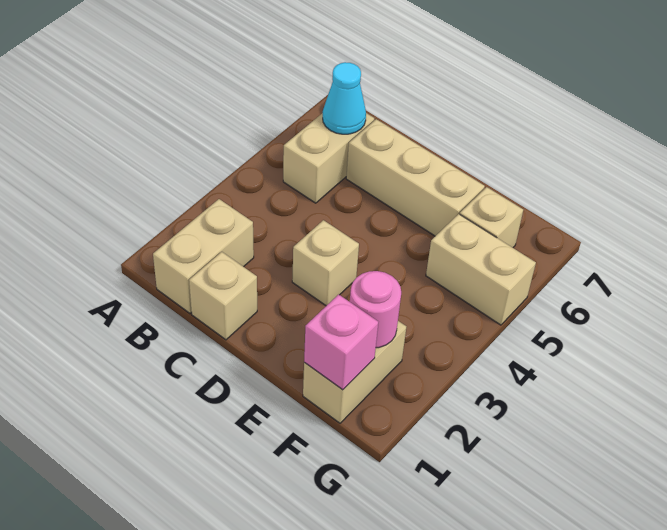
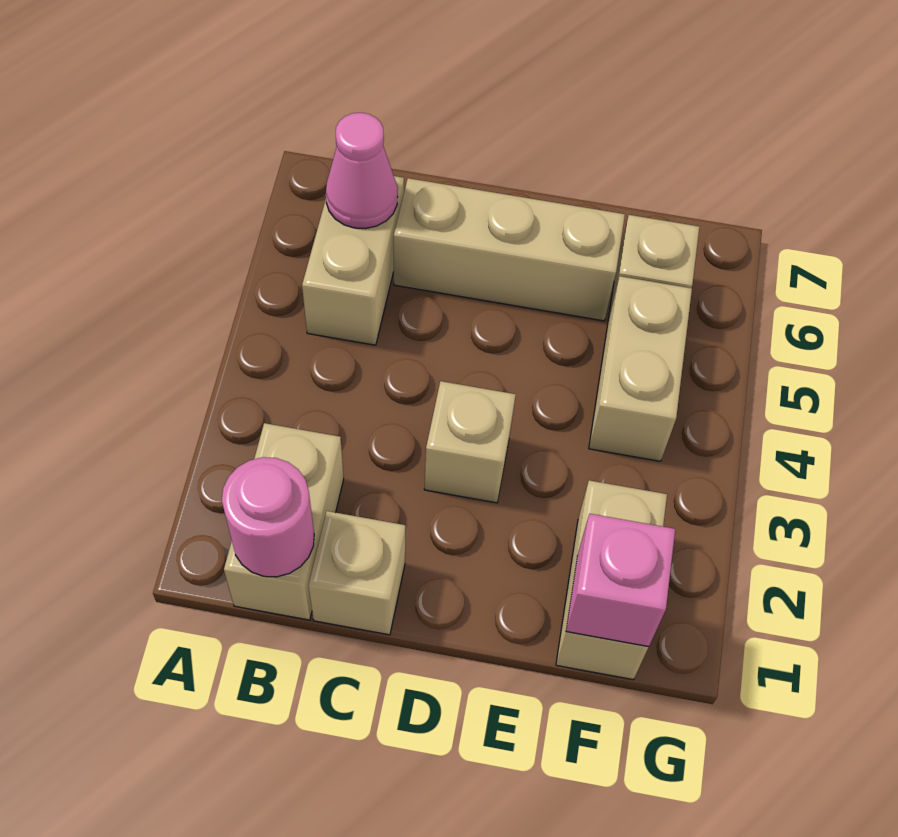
cyan cone B6 level 2 -> pink cone B6 level 2
pink round brick F2 level 2 -> pink round brick B1 level 2
tan brick F5:G5 level 1 -> tan brick F4:F5 level 1

